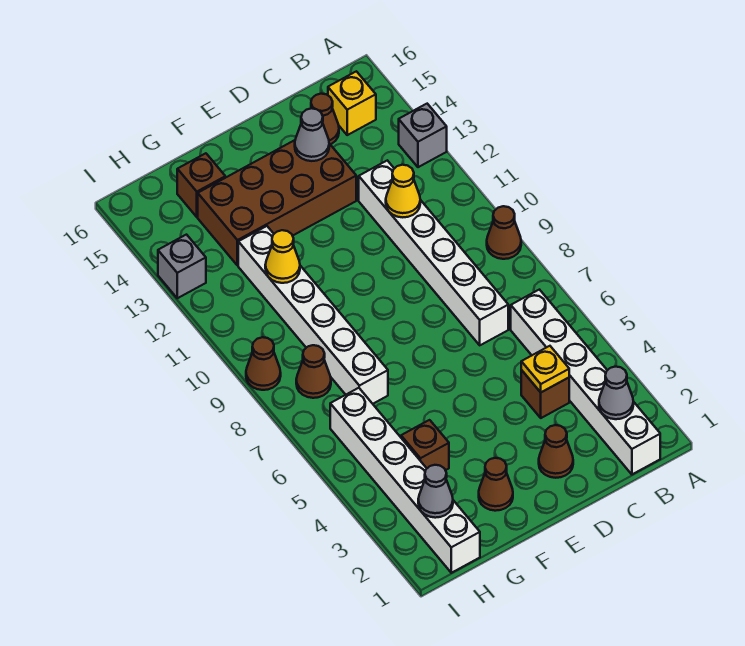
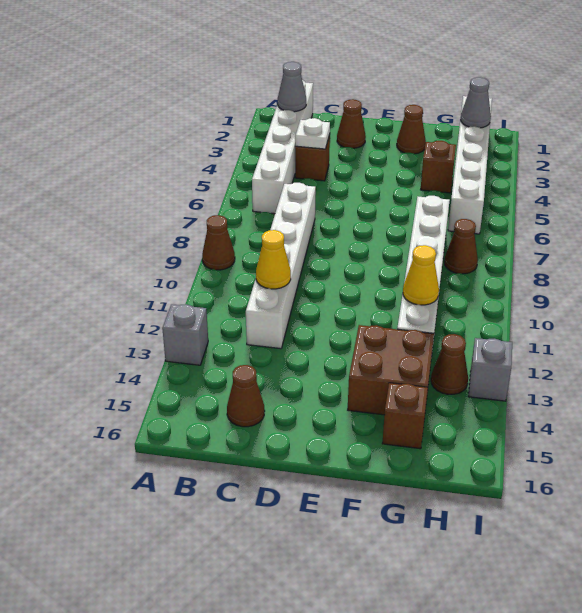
yellow brick B15 level 1 -> none
yellow plate C4 level 2 -> white plate C4 level 2
brown brick D13:G14 level 1 -> brown brick F13:G14 level 1
grey cone D14 level 2 -> none
brown cone I9 level 1 -> brown cone H13 level 1

